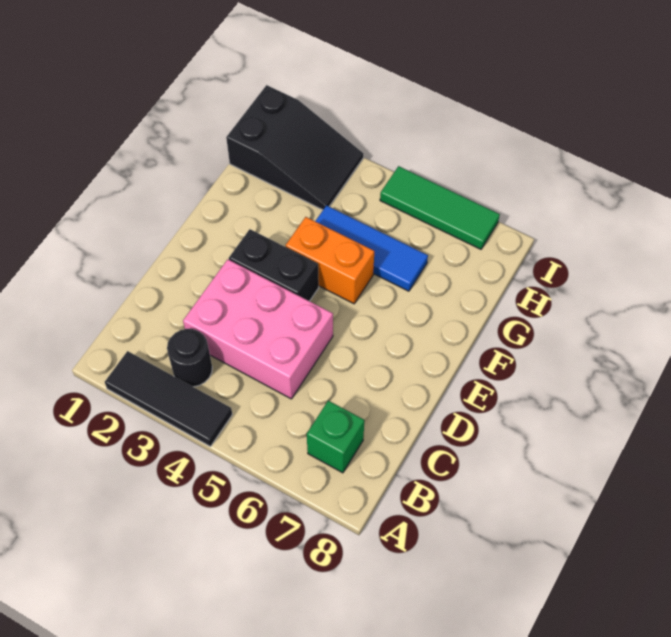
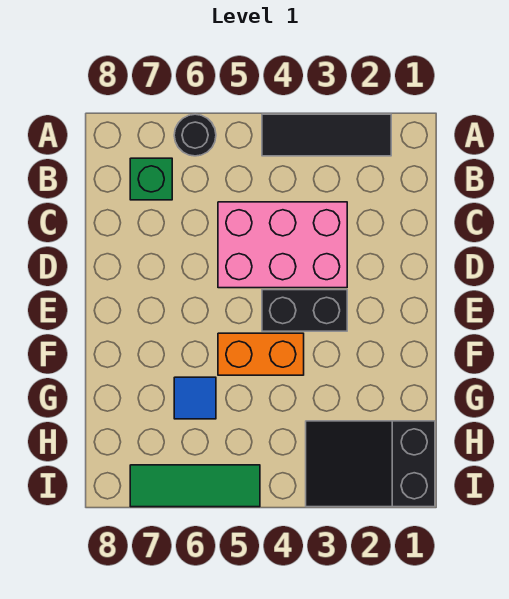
black round brick B3 level 1 -> black round brick A6 level 1
blue tile G4:G6 level 1 -> blue tile G6 level 1

